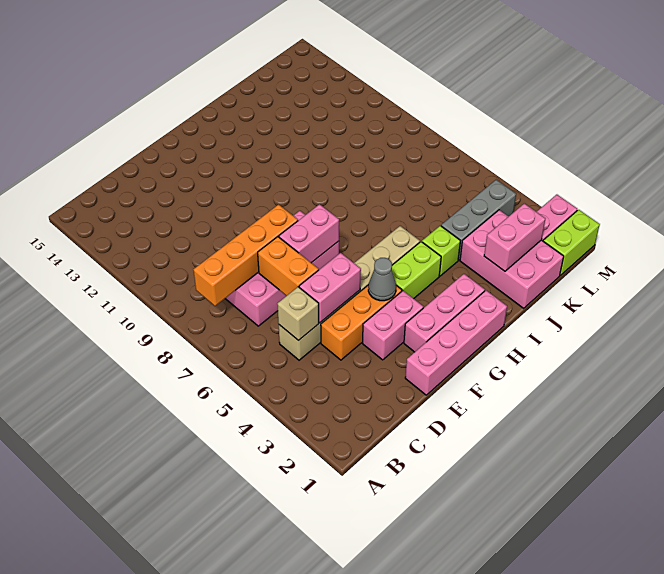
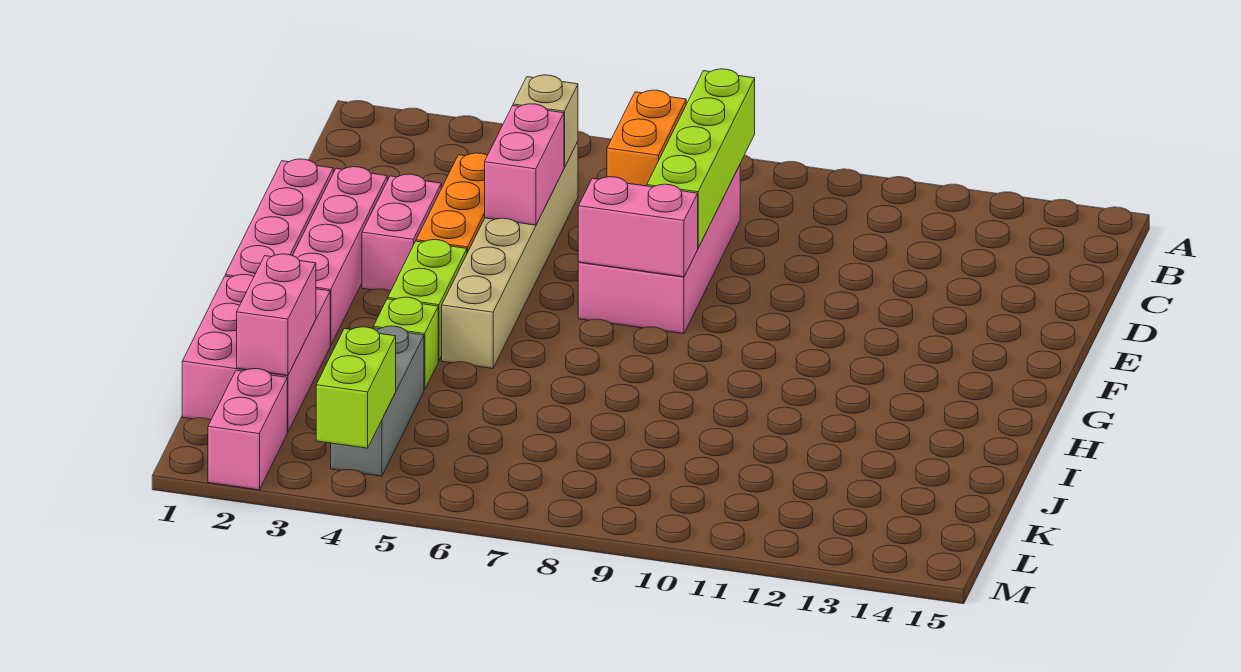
orange brick B8:E8 level 2 -> lime brick B8:E8 level 2
orange brick D6:D7 level 2 -> orange brick C7:D7 level 2
pink brick E7:F7 level 2 -> pink brick F7:F8 level 2
pink brick F2:H2 level 1 -> pink brick E2:H2 level 1
grey cone F4 level 2 -> none
pink brick J1:K3 level 1 -> pink brick I1:K2 level 1
lime brick L1:M1 level 1 -> lime brick L4:M4 level 2

